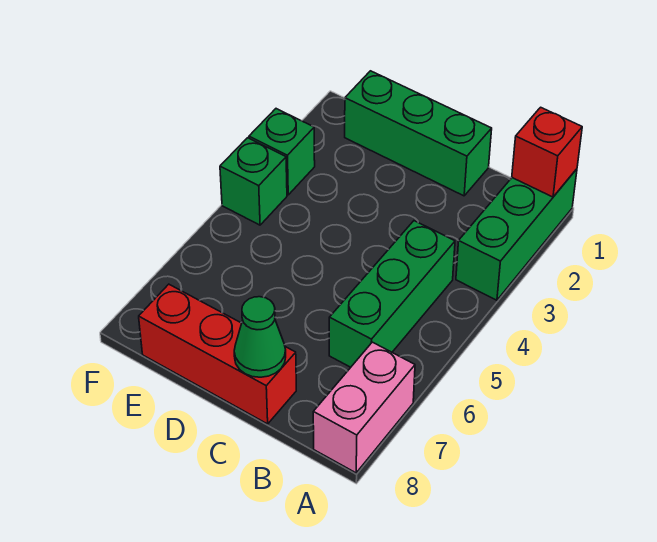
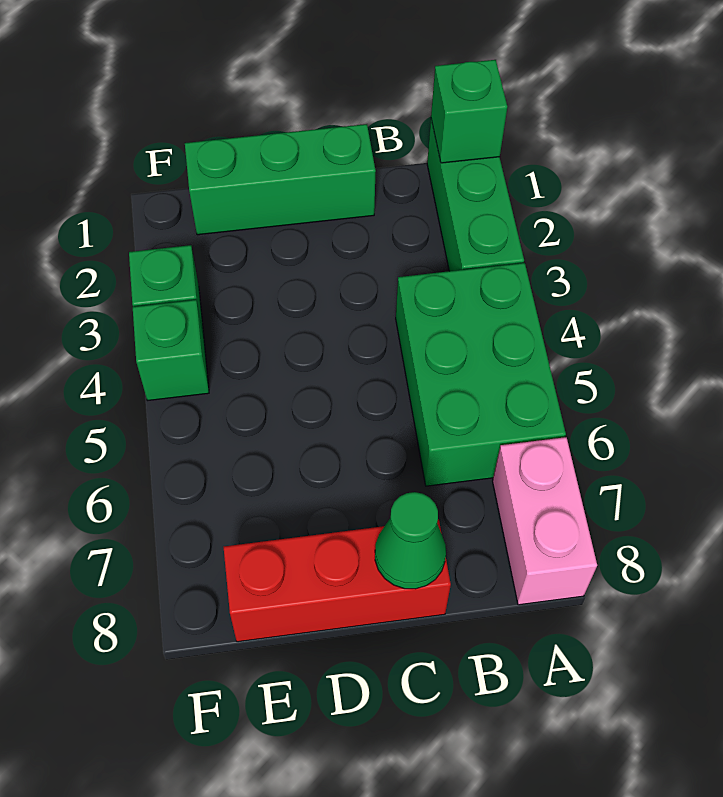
red brick A1 level 2 -> green brick A1 level 2
green brick B4:B6 level 1 -> green brick A4:B6 level 1

